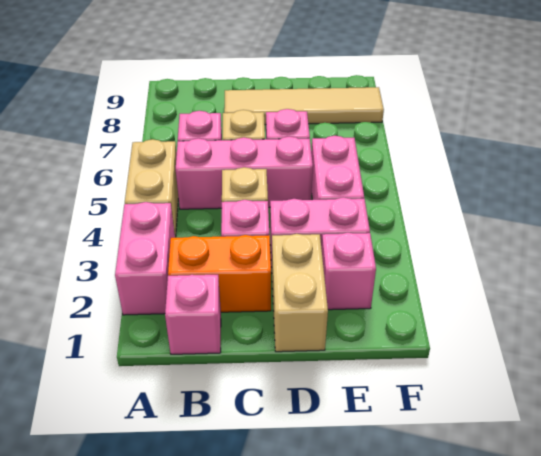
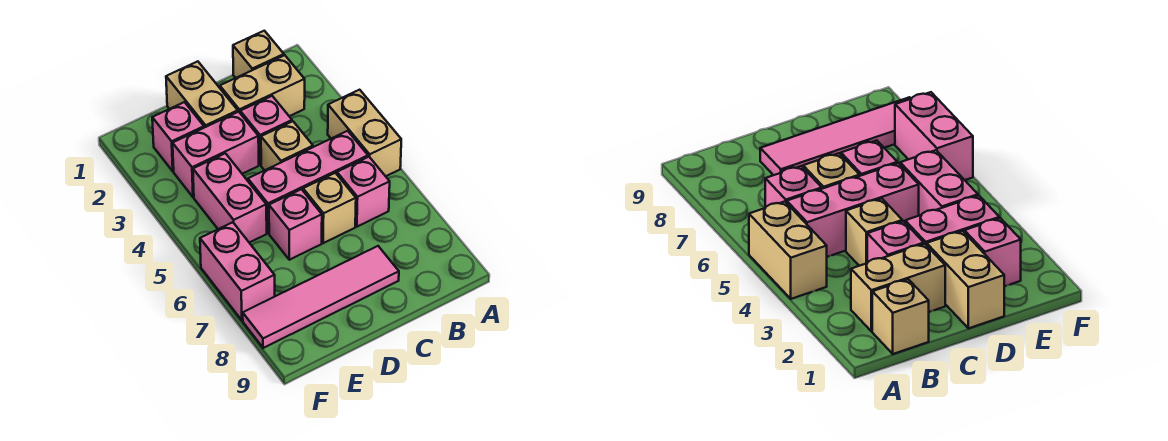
pink brick A2:A3 level 1 -> pink brick F6:F7 level 1
pink brick B1 level 1 -> tan brick B1 level 1
orange brick B2:C2 level 1 -> tan brick B2:C2 level 1
tan tile C8:F8 level 1 -> pink tile C8:F8 level 1

